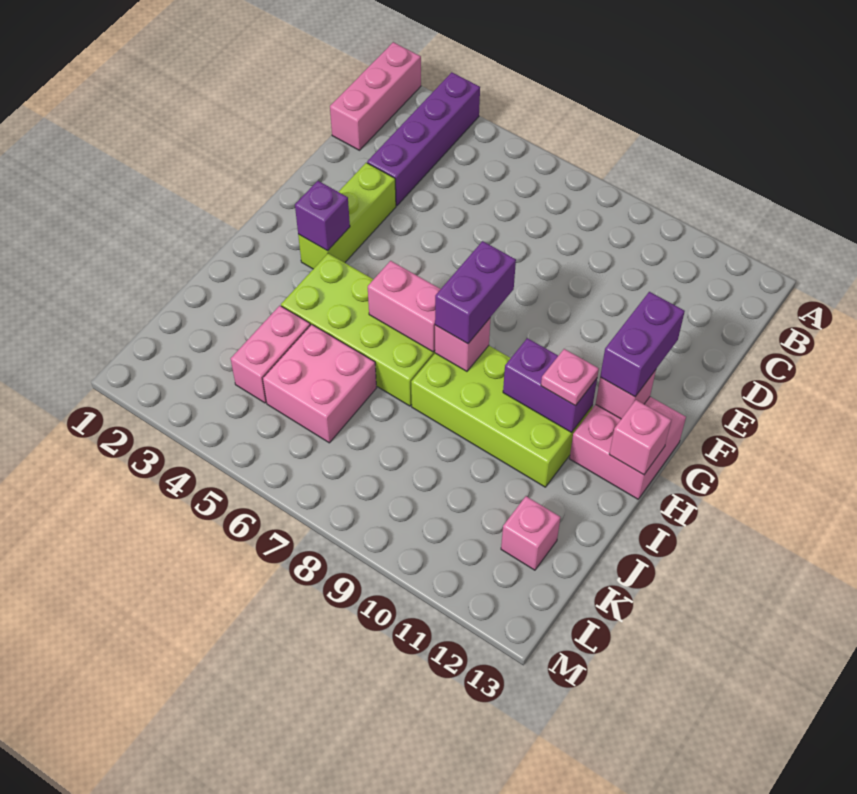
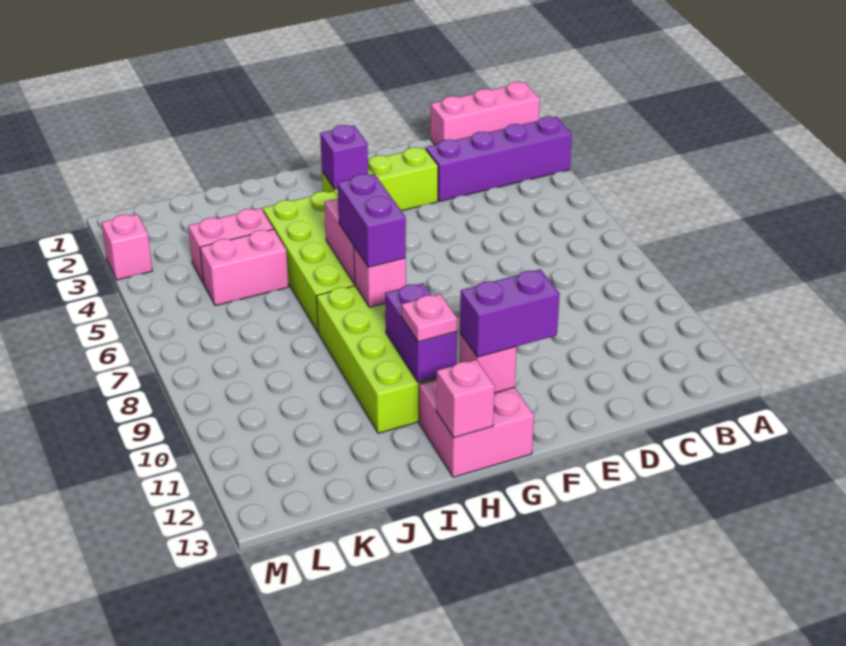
purple brick G8:H8 level 3 -> purple brick H7:H8 level 3
pink brick J5:K6 level 1 -> pink brick J5:K5 level 1
pink brick K12 level 1 -> pink brick M3 level 1

